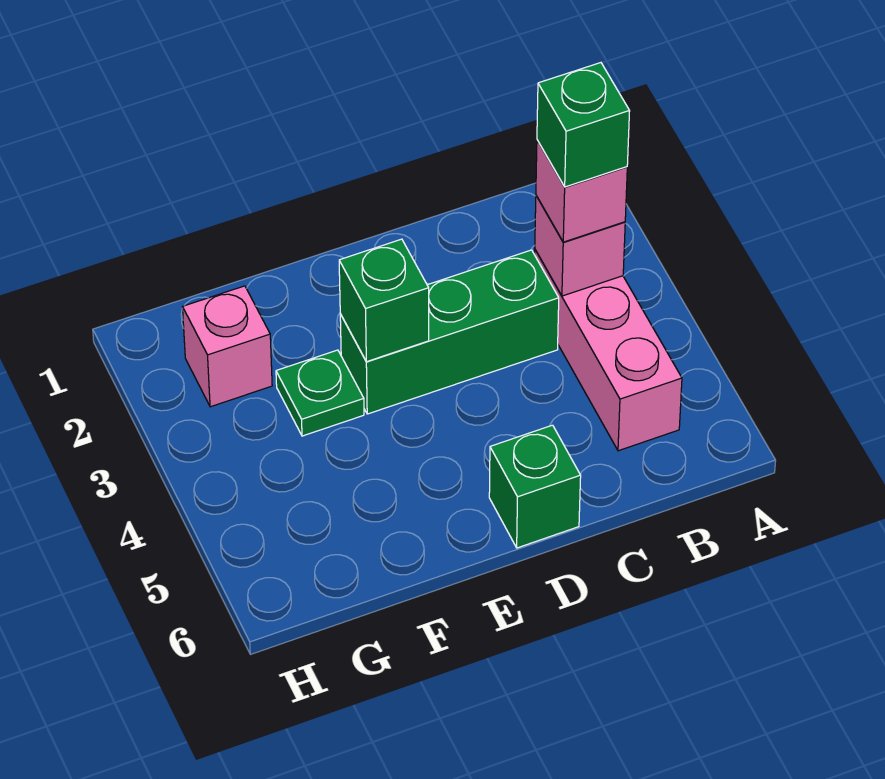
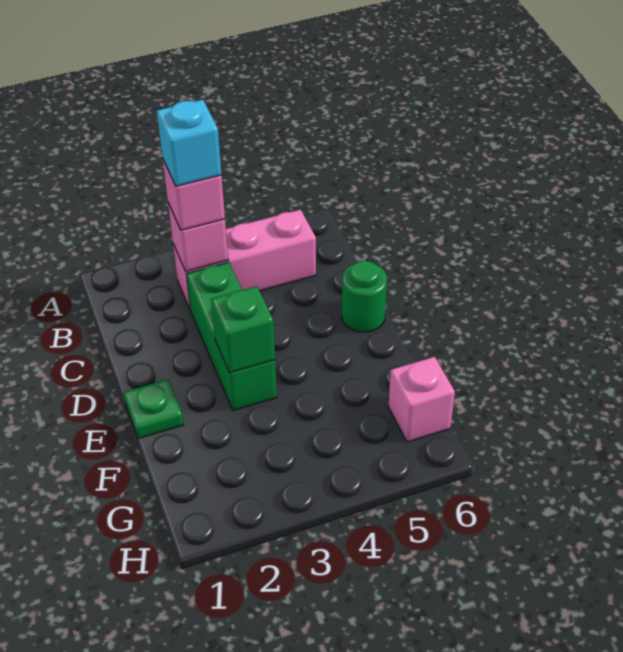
green brick B3 level 4 -> cyan brick B3 level 4
green brick D6 level 1 -> green round brick D6 level 1
green plate F3 level 1 -> green plate E1 level 1
pink brick G2 level 1 -> pink brick G6 level 1

